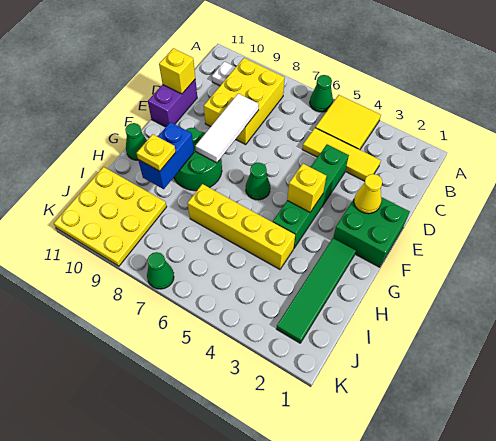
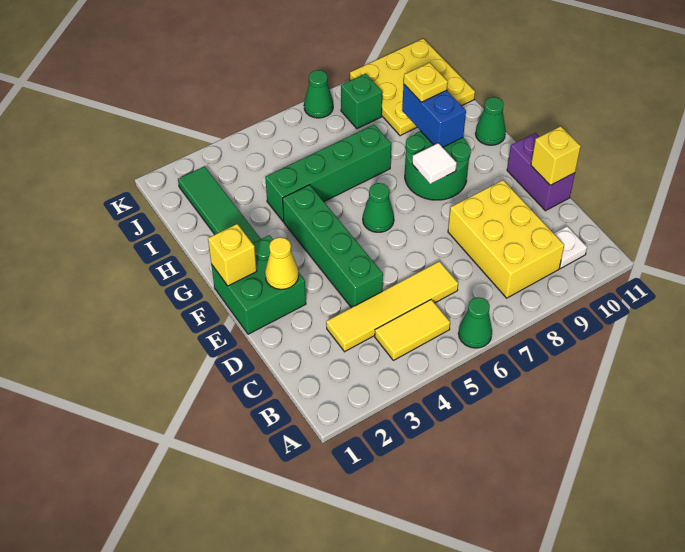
yellow tile A4:B5 level 1 -> yellow tile B4:B5 level 1
yellow tile C3:C5 level 1 -> yellow tile C3:C6 level 1
white tile D8:F8 level 2 -> white tile F8 level 2
yellow brick F4 level 2 -> yellow brick F1 level 2
yellow brick H4:H7 level 1 -> green brick H4:H7 level 1
none -> green brick J8 level 1

